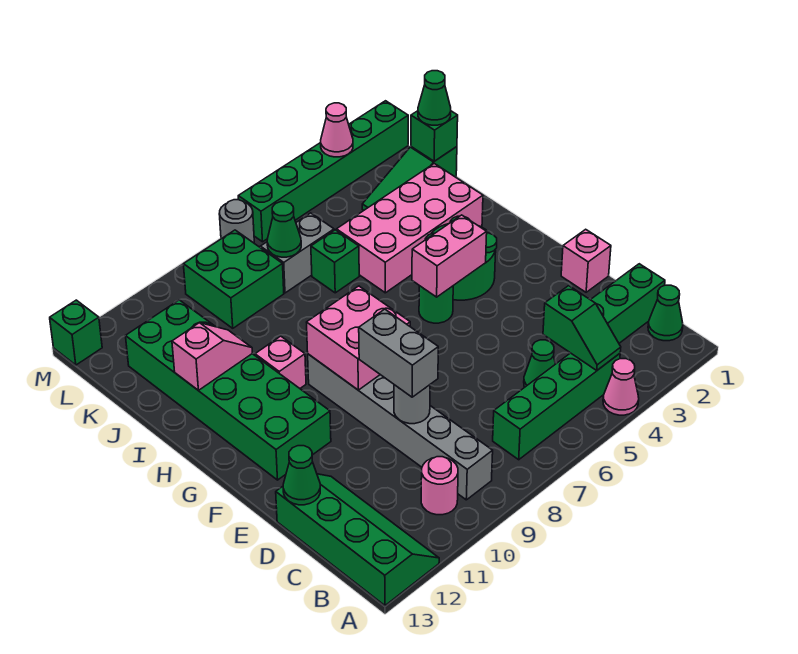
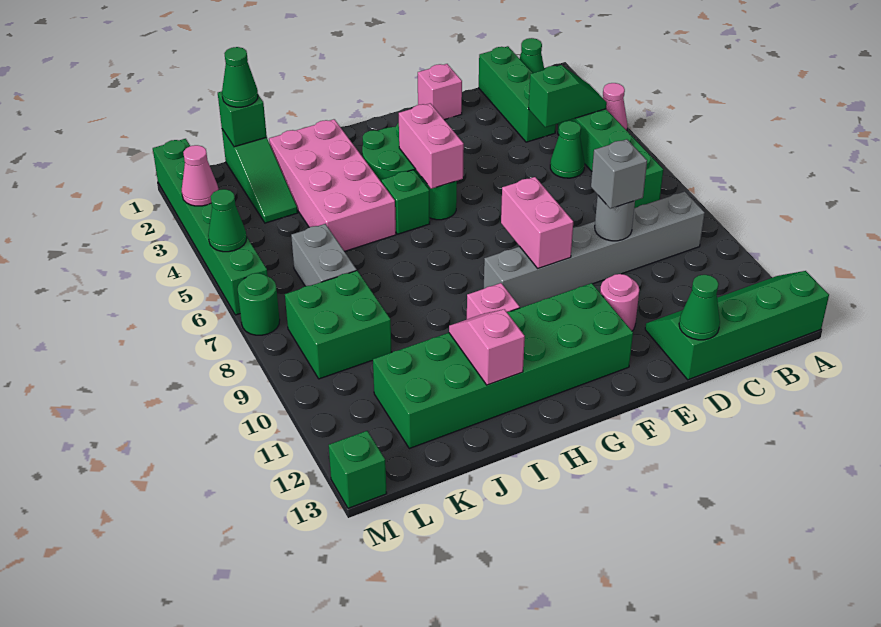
pink round brick B10 level 1 -> pink round brick E11 level 1
grey brick D9:E9 level 3 -> grey brick D9 level 3
pink brick F8:G9 level 2 -> pink brick F8:F9 level 2
green brick J6 level 1 -> green brick H5 level 1
green cone K7 level 2 -> green cone M5 level 2
grey round brick M7 level 1 -> green round brick M7 level 1

